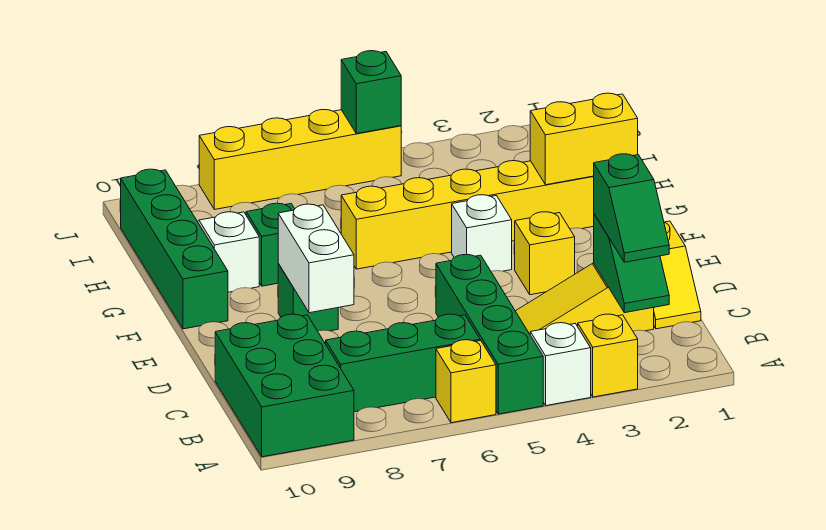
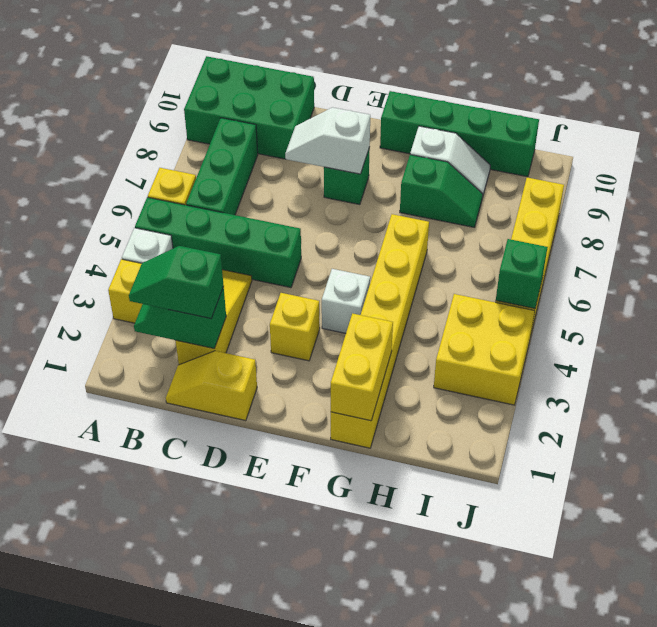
white brick D8:E8 level 2 -> white slope D8:E8 level 2 top E
none -> yellow brick I3:J4 level 1

